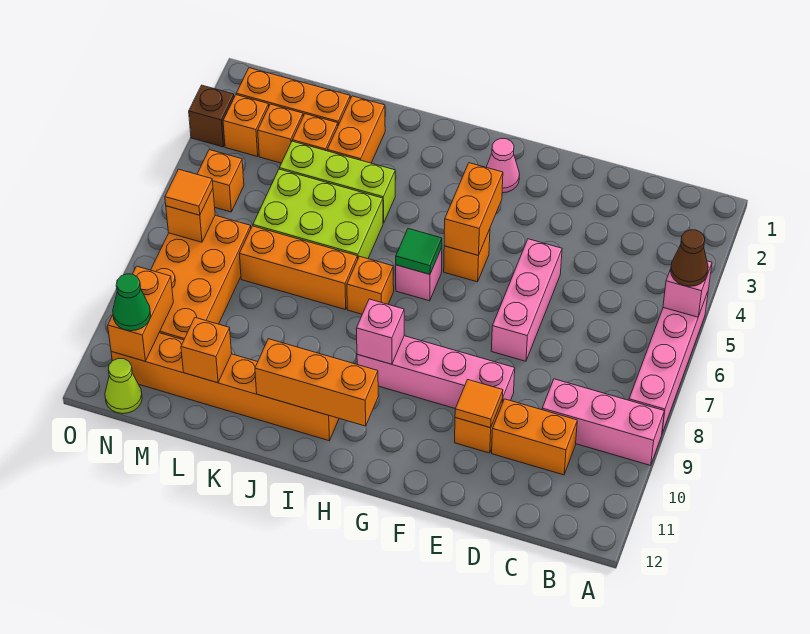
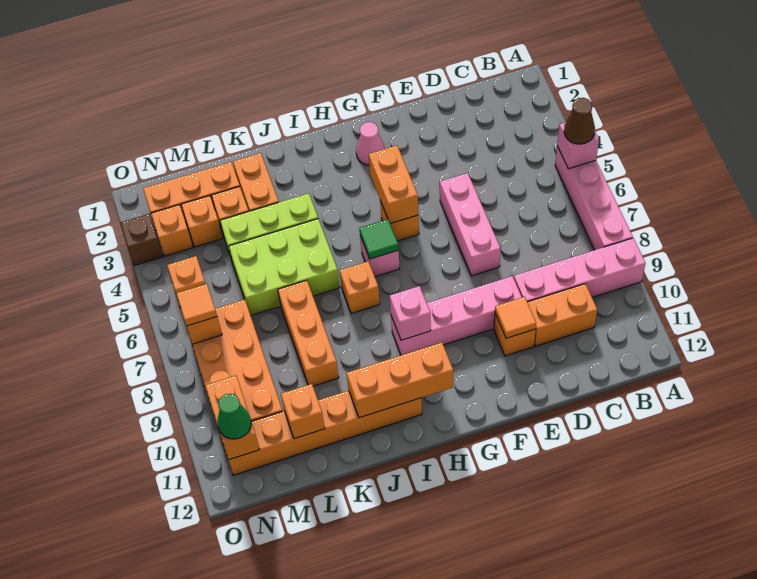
pink brick A9:C9 level 1 -> pink brick A9:D9 level 1
orange brick J7:L7 level 1 -> orange brick K7:K9 level 1
lime cone N12 level 1 -> none

